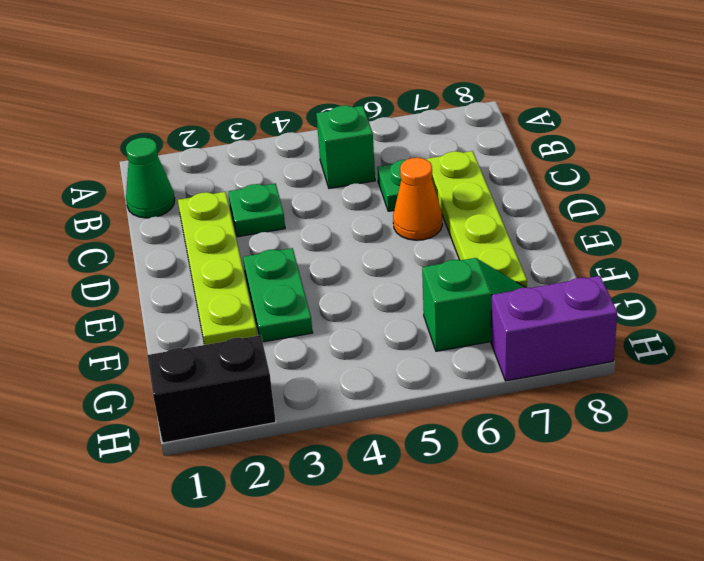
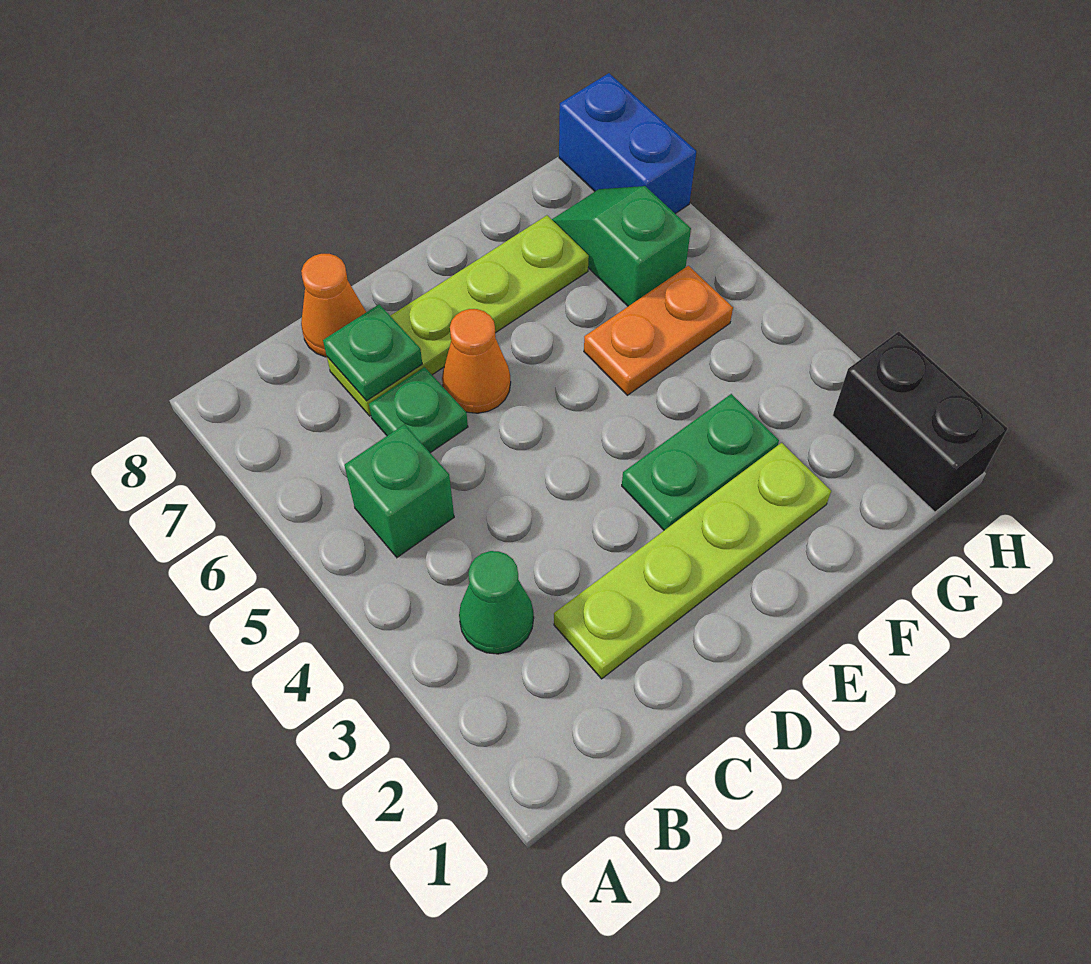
green cone B1 level 1 -> green cone B3 level 1
green plate C3 level 1 -> green plate C7 level 2
none -> orange cone C8 level 1
none -> orange plate F5:G5 level 1
purple brick H7:H8 level 1 -> blue brick H7:H8 level 1

